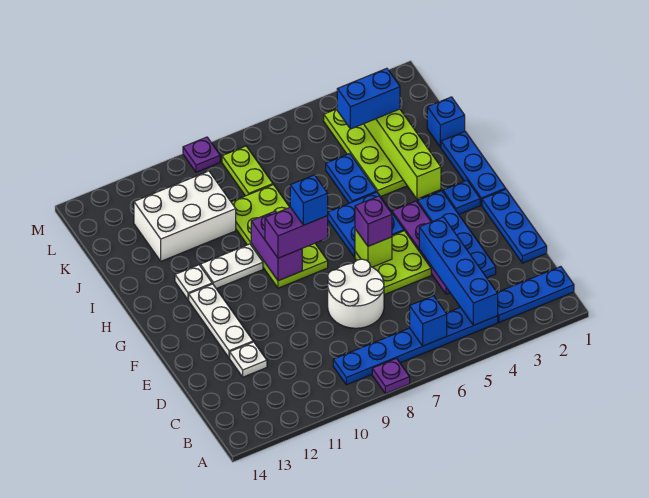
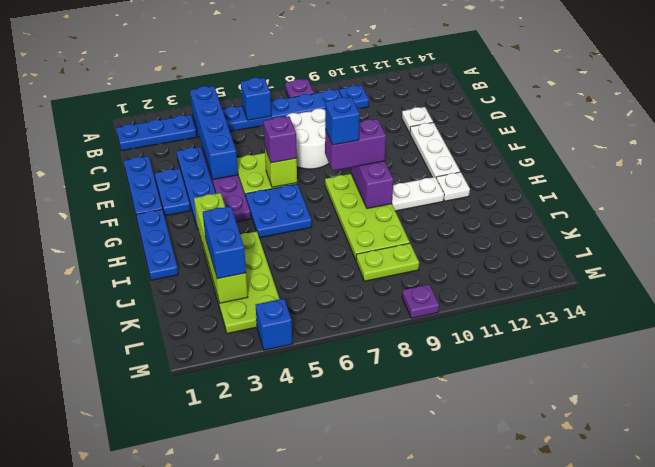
blue plate G2 level 1 -> blue plate B10 level 1
blue plate I5:J5 level 1 -> blue plate E2:F2 level 1
blue brick J1 level 1 -> blue brick M4 level 1
white brick J10:K12 level 1 -> none
blue brick K3:K4 level 3 -> blue brick J3:K3 level 3
lime plate K8:L8 level 1 -> lime plate K8:K9 level 1

